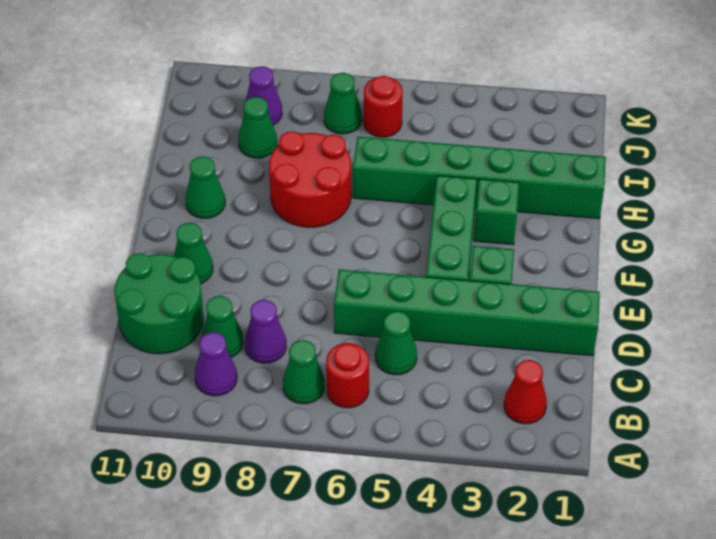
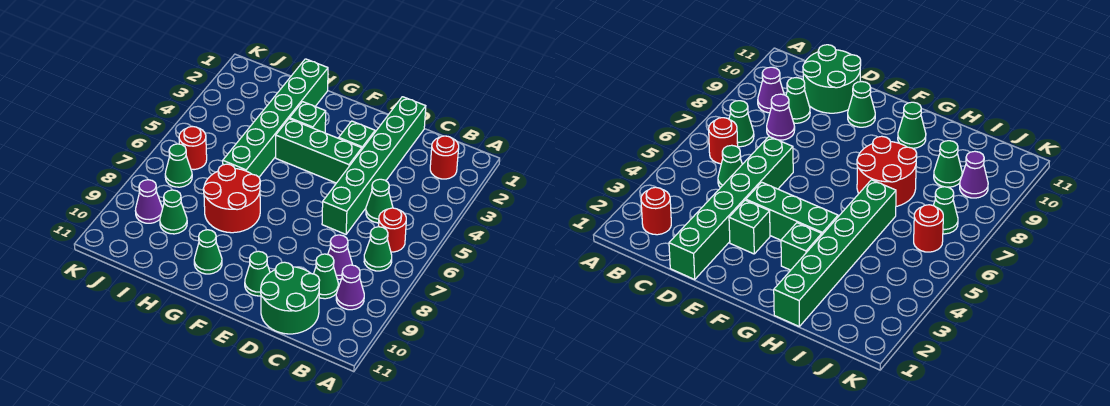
red cone B2 level 1 -> red round brick B2 level 1

